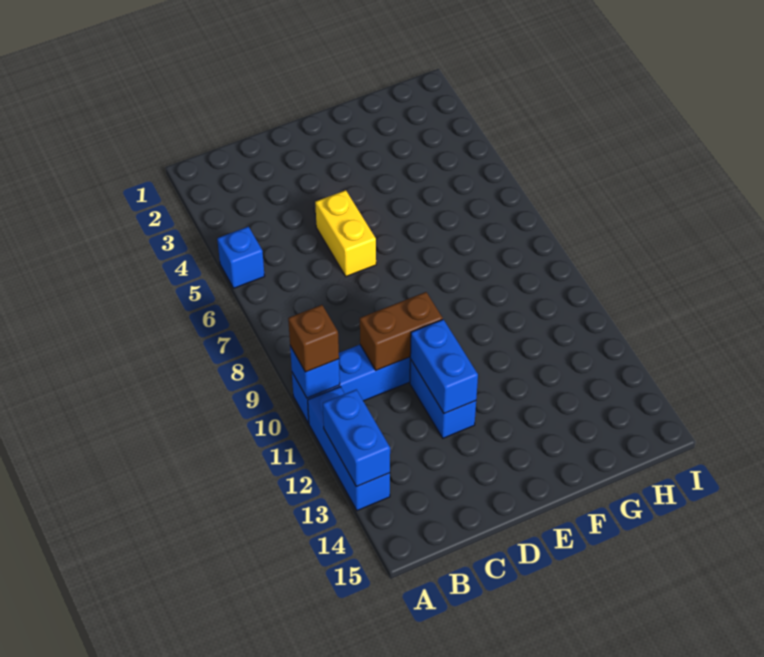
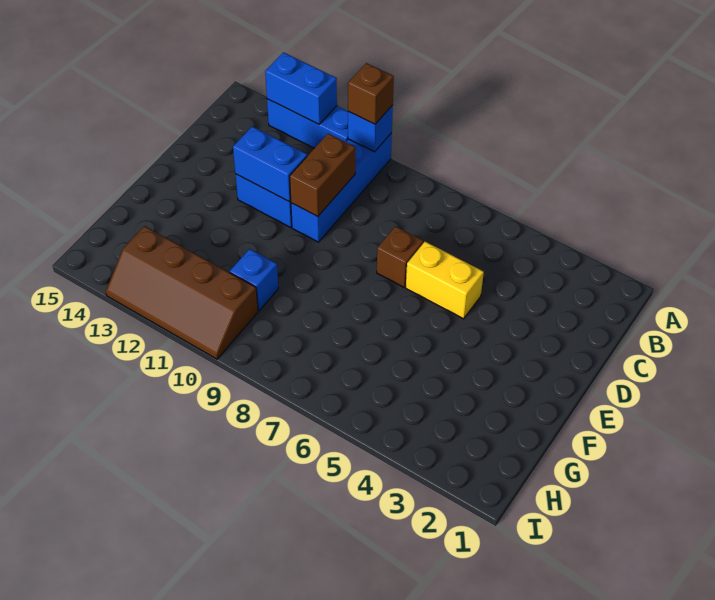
blue brick A5 level 1 -> blue brick G10 level 1
none -> brown brick D7 level 1
none -> brown slope H10:I13 level 1 top H

